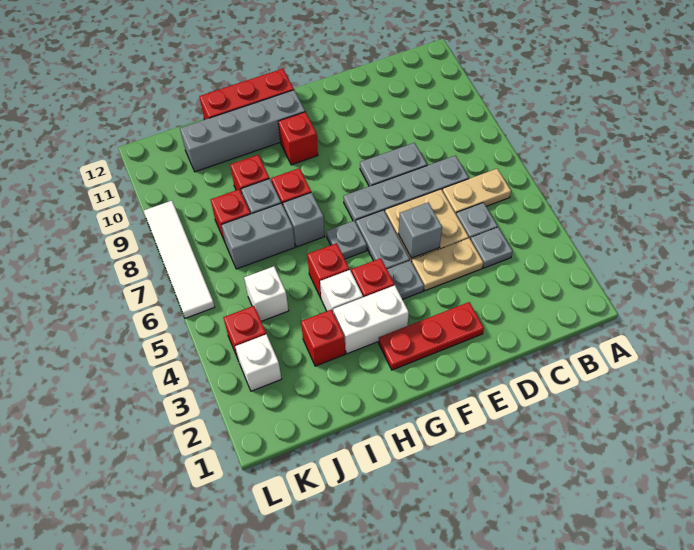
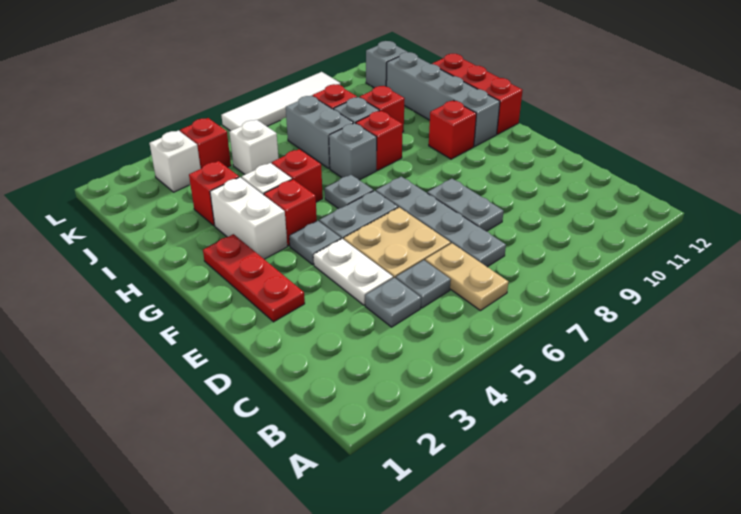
tan plate D4:E4 level 1 -> white plate D4:E4 level 1
grey brick E5 level 2 -> grey brick K11 level 1

